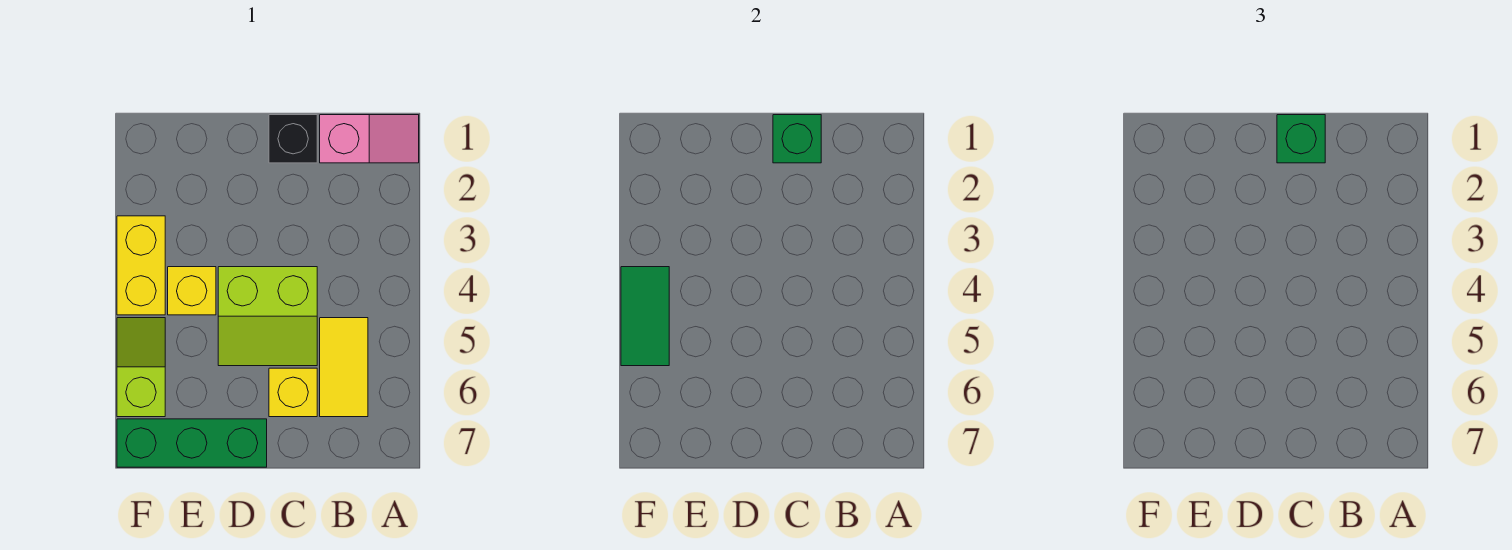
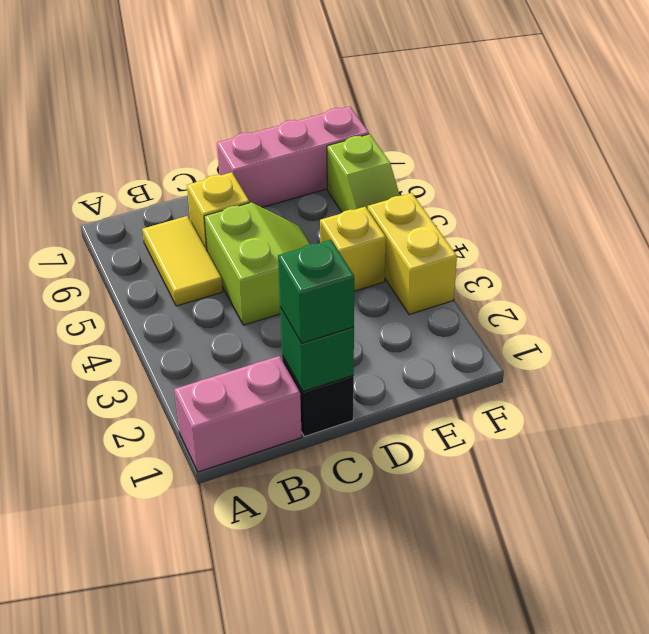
pink slope A1:B1 level 1 top B -> pink brick A1:B1 level 1
lime slope C4:D5 level 1 top 4 -> lime slope C4:D5 level 1 top C
green brick D7:F7 level 1 -> pink brick D7:F7 level 1
green tile F4:F5 level 2 -> none

